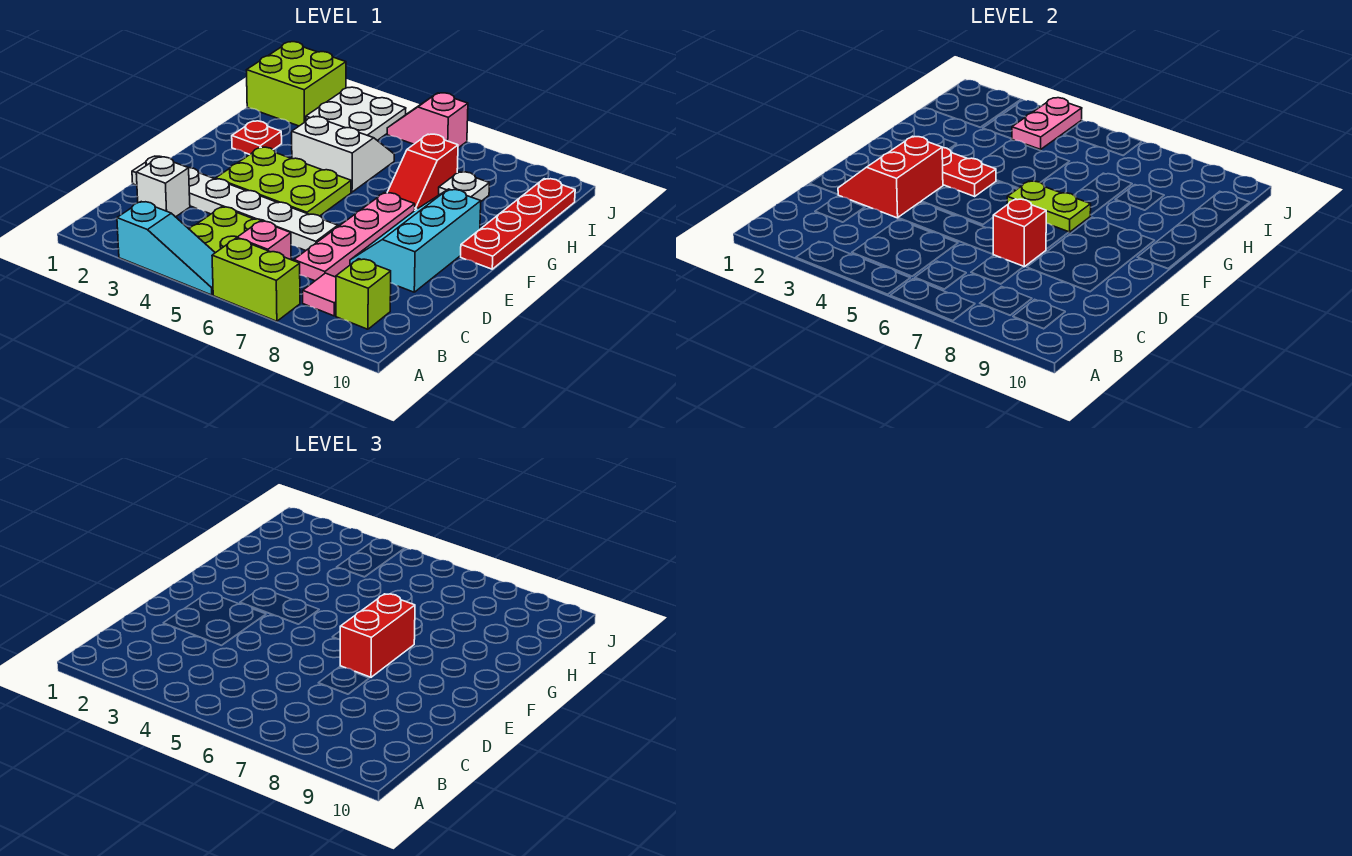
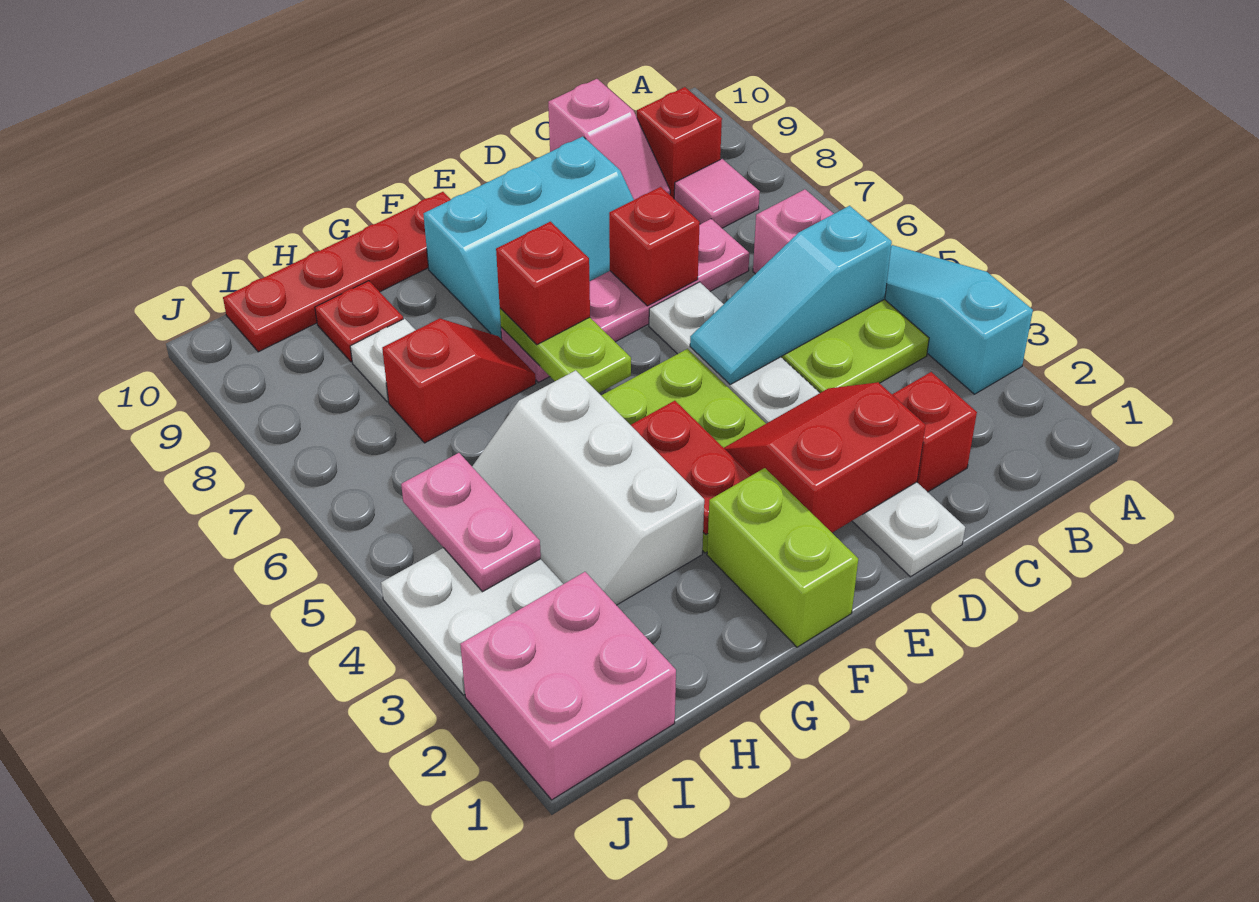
lime brick A6:A7 level 1 -> lime brick F1:F2 level 1
none -> cyan slope B5:D5 level 2 top B
lime brick B9 level 1 -> red brick B9 level 1
white brick C2 level 1 -> red brick C2 level 1
red slope D2:E3 level 2 top 3 -> red slope D2:E3 level 2 top 2
red brick E7:F7 level 3 -> red brick F7 level 3
red plate G2 level 1 -> red plate H9 level 1
white slope G4:H5 level 1 top G -> white slope G3:H5 level 1 top G
lime brick I1:J2 level 1 -> pink brick I1:J2 level 1
pink plate I4:J4 level 2 -> pink plate I4:I5 level 2
pink slope J5:J6 level 1 top 6 -> pink slope C9:C10 level 1 top 10

